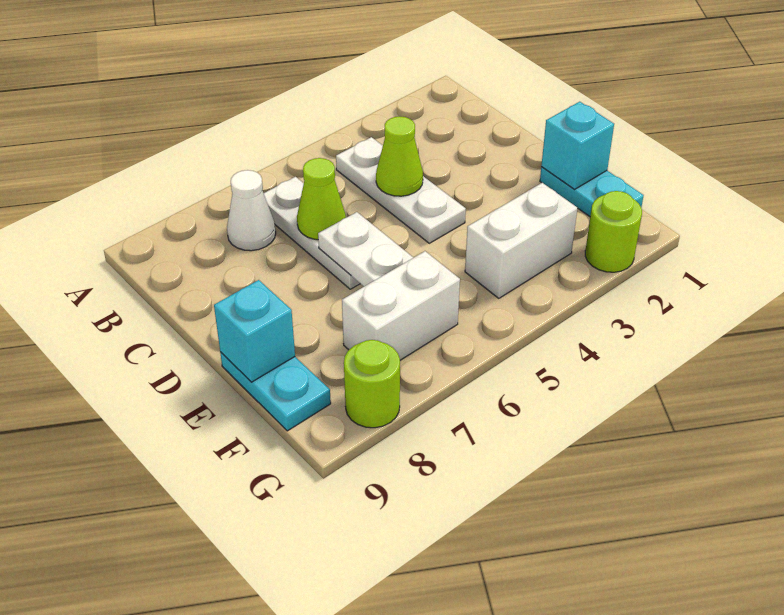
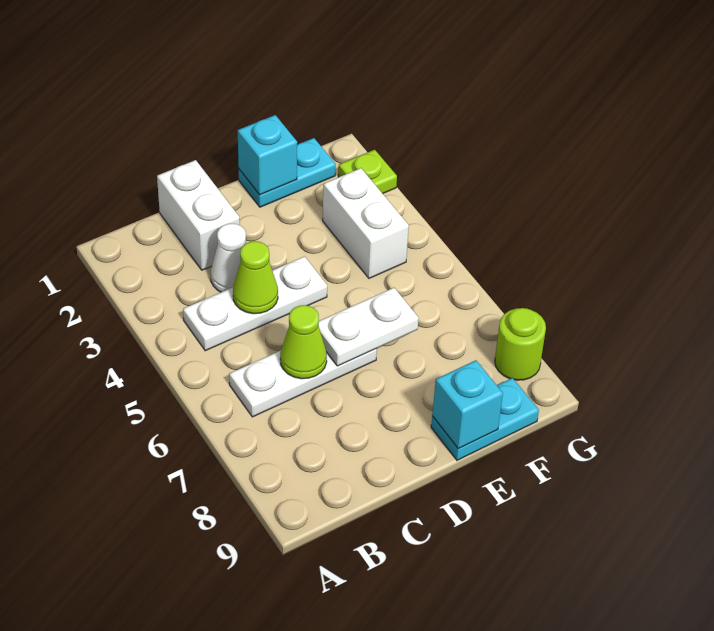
white cone B7 level 1 -> white cone C3 level 1
white brick F6:F7 level 1 -> white brick C1:C2 level 1
lime round brick G2 level 1 -> lime plate G2 level 1

